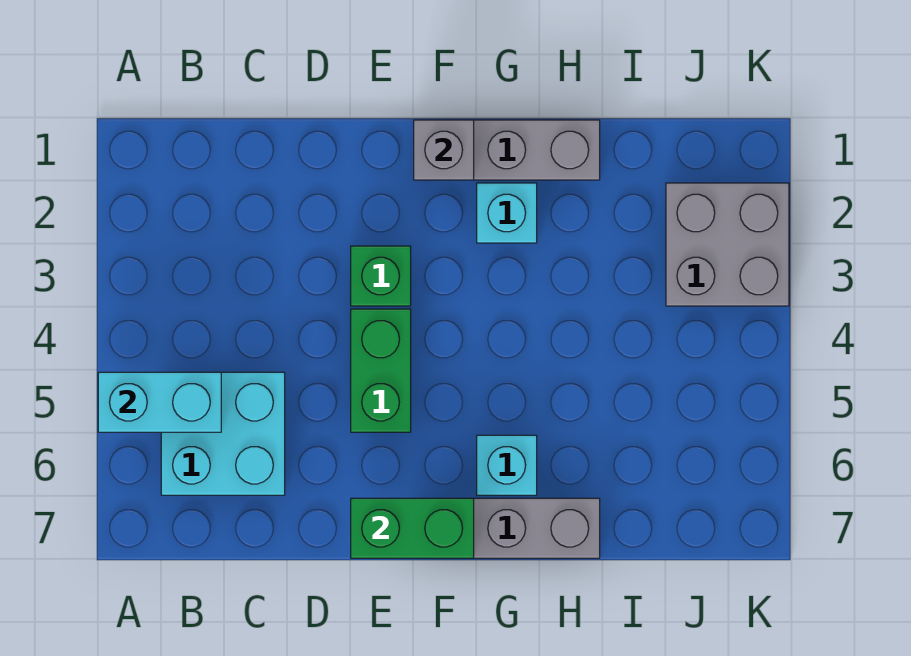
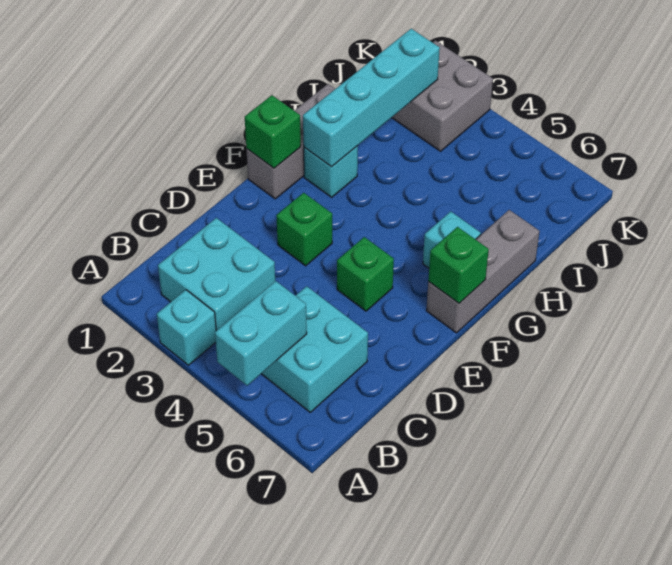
none -> cyan brick A3 level 1
none -> cyan brick B2:C3 level 1
green brick E4:E5 level 1 -> green brick E5 level 1
green brick E7:F7 level 2 -> green brick F7 level 2
grey brick F1 level 2 -> green brick F1 level 2
none -> cyan brick G2:J2 level 2

